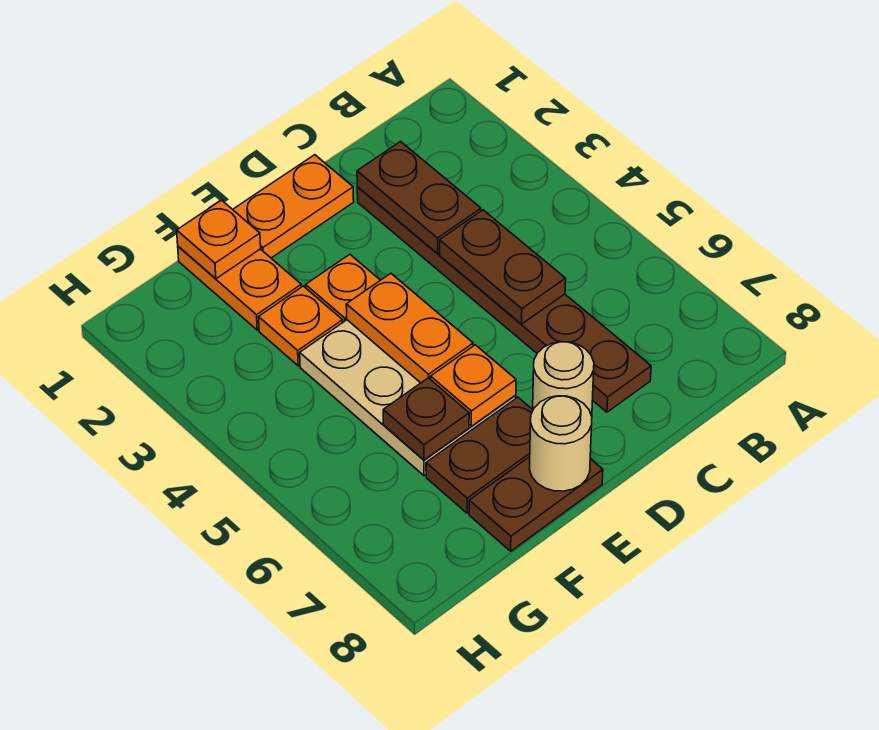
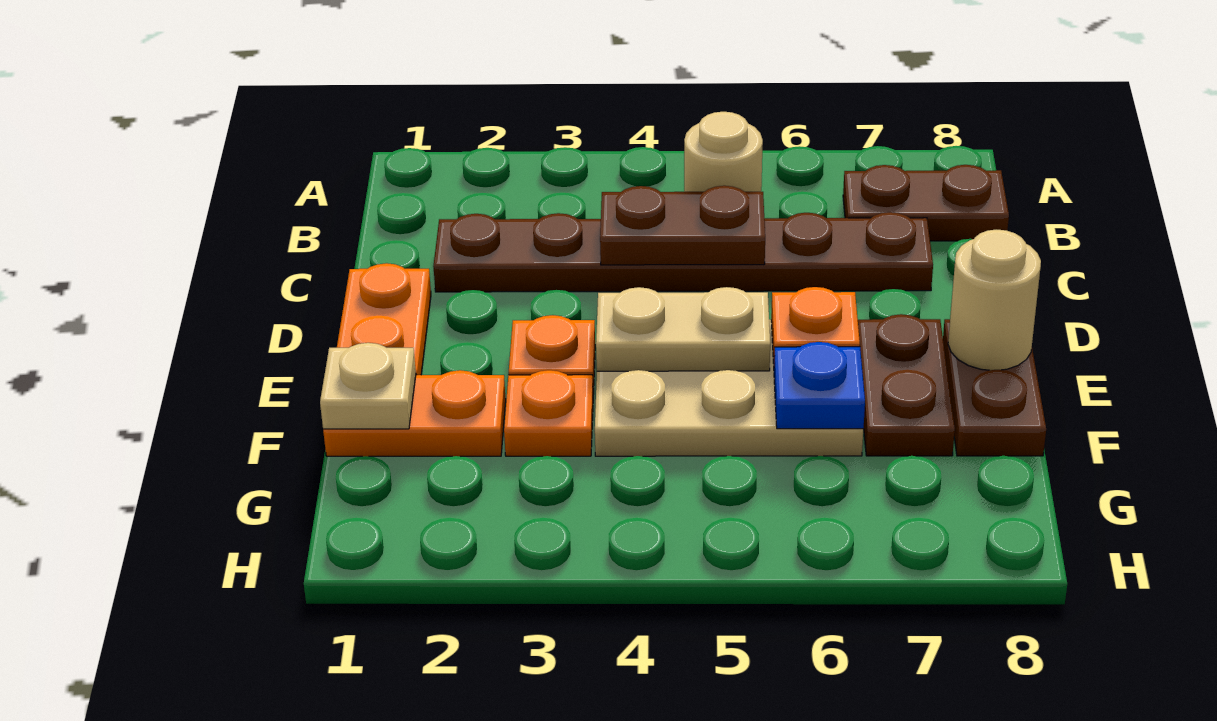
brown plate C2:C3 level 2 -> brown plate B7:B8 level 1
tan round brick D7 level 1 -> tan round brick B5 level 1
orange plate E4:E5 level 2 -> tan plate E4:E5 level 2
orange plate F1 level 2 -> tan plate F1 level 2
brown plate F6 level 2 -> blue plate F6 level 2

